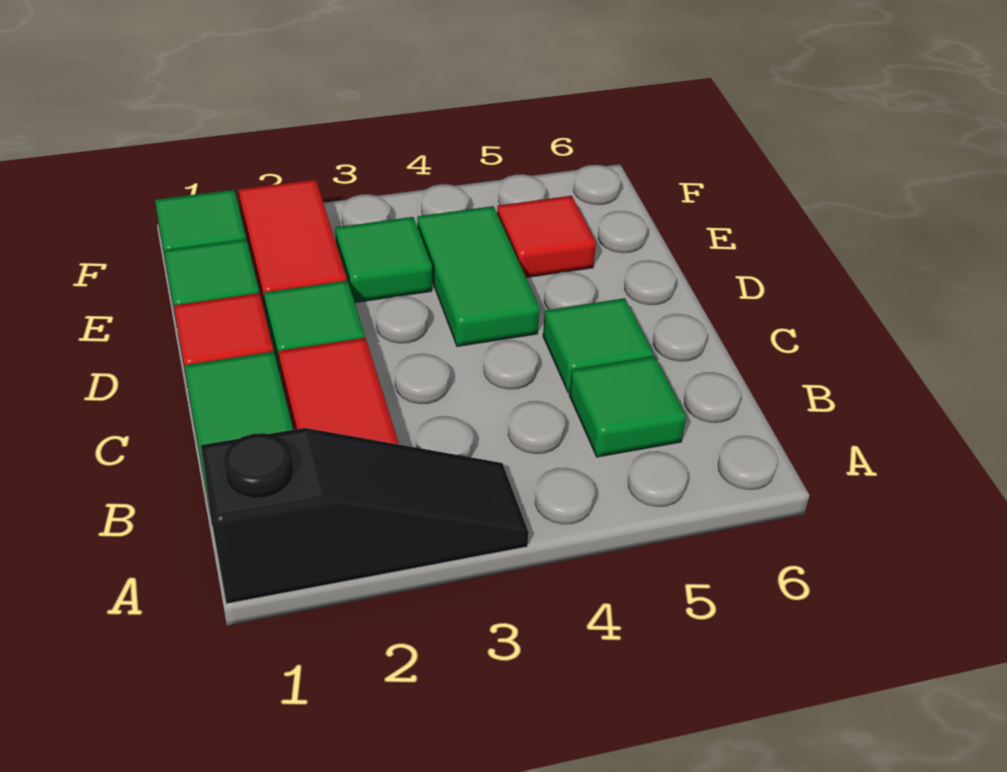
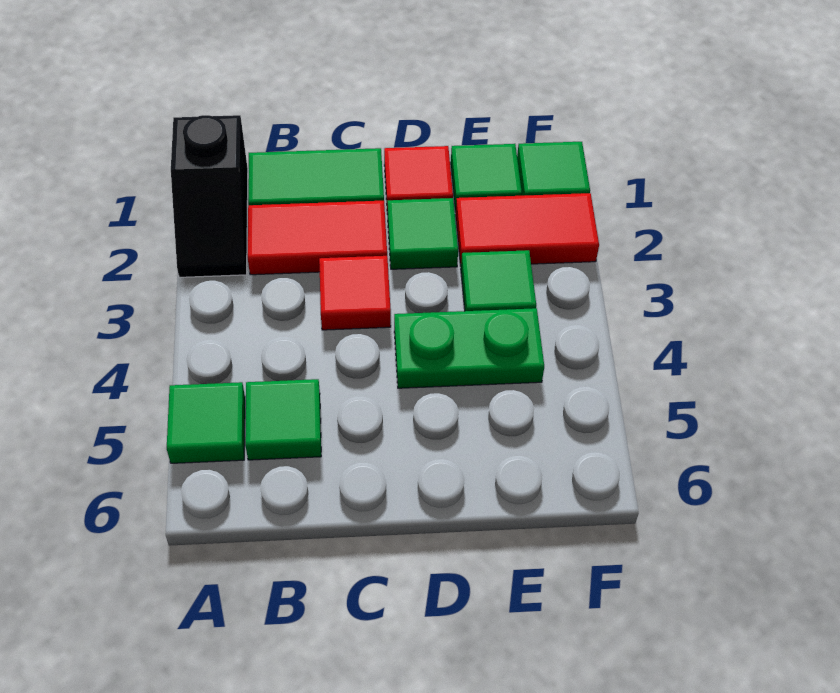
black slope A1:A3 level 1 top 1 -> black slope A1:A2 level 1 top 1
green tile C5 level 1 -> green tile A5 level 1
green tile D4:E4 level 1 -> green plate D4:E4 level 1
red tile E5 level 1 -> red tile C3 level 1

